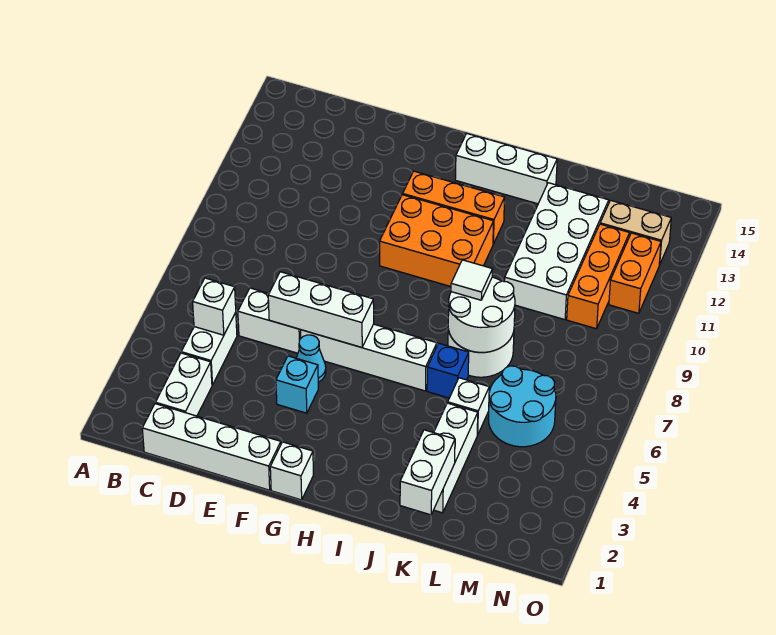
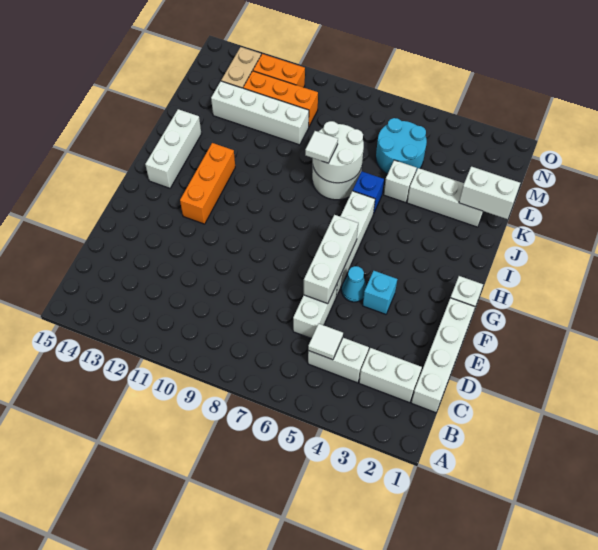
white brick C5 level 2 -> white tile C5 level 2
orange brick G10:I11 level 1 -> none
white brick K10:L13 level 1 -> white brick L10:L13 level 1

